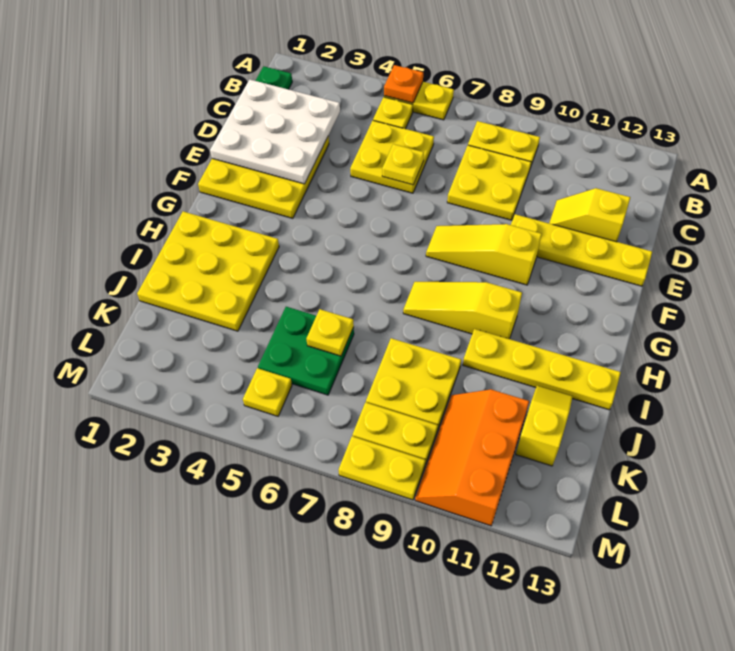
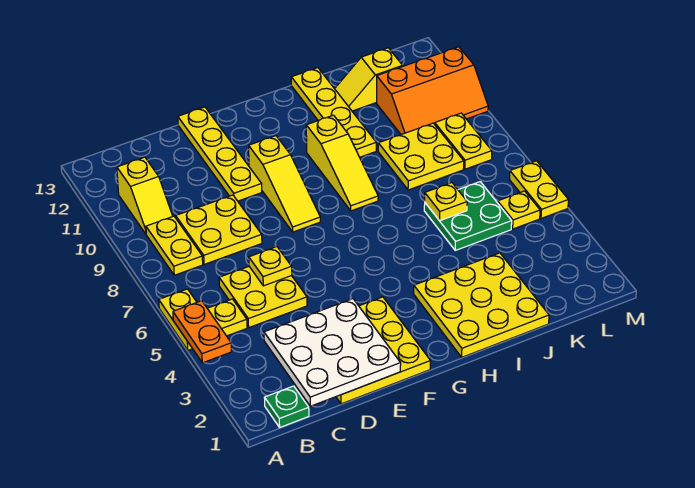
orange plate A5 level 2 -> orange plate A4:A5 level 2
yellow slope D11:D12 level 1 top 12 -> yellow slope B10:B11 level 1 top 11
yellow plate M8:M9 level 1 -> yellow plate M5:M6 level 1

